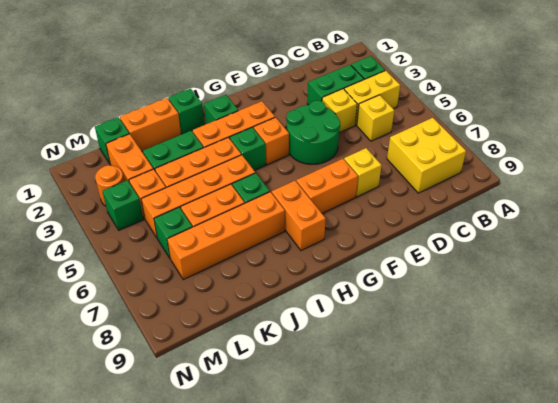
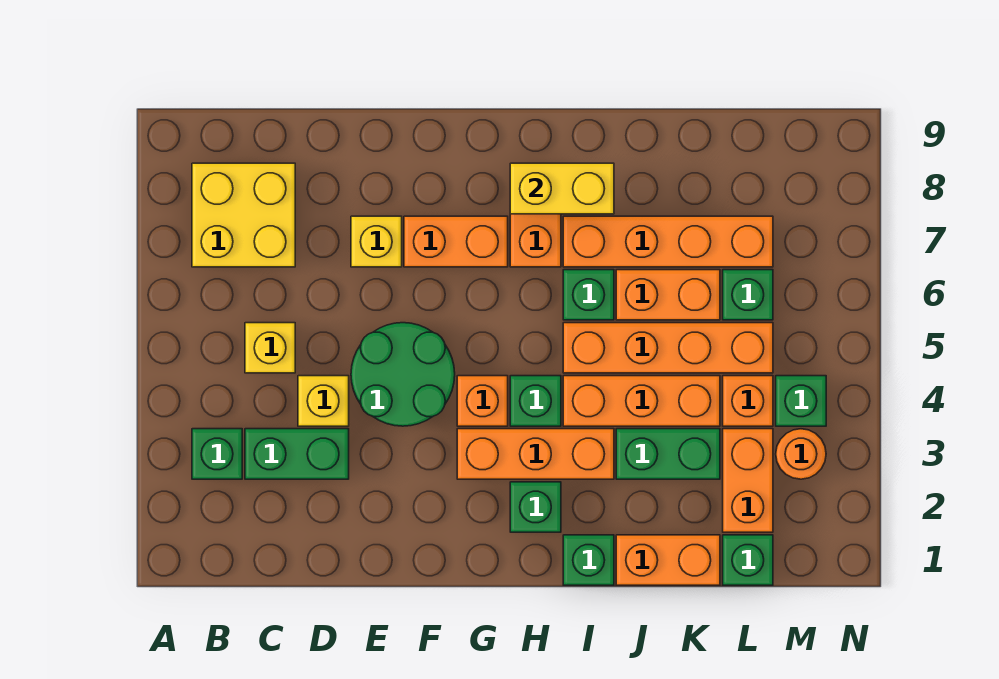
yellow brick B4:C4 level 1 -> yellow brick H8:I8 level 2

